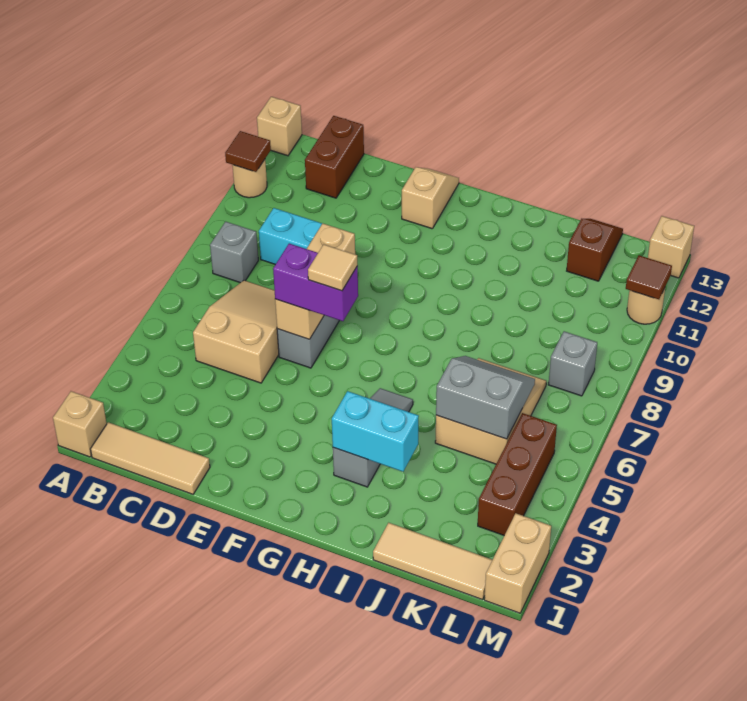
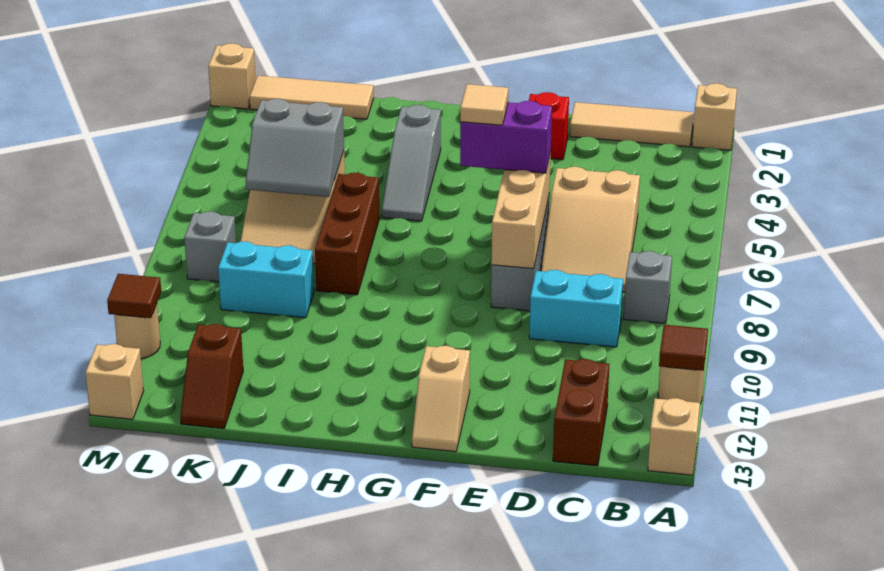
none -> red brick E2 level 1
cyan brick H3:I3 level 2 -> cyan brick J9:K9 level 1
brown brick L3:L5 level 1 -> brown brick I6:I8 level 1
tan brick M1:M2 level 1 -> tan brick M1 level 1

